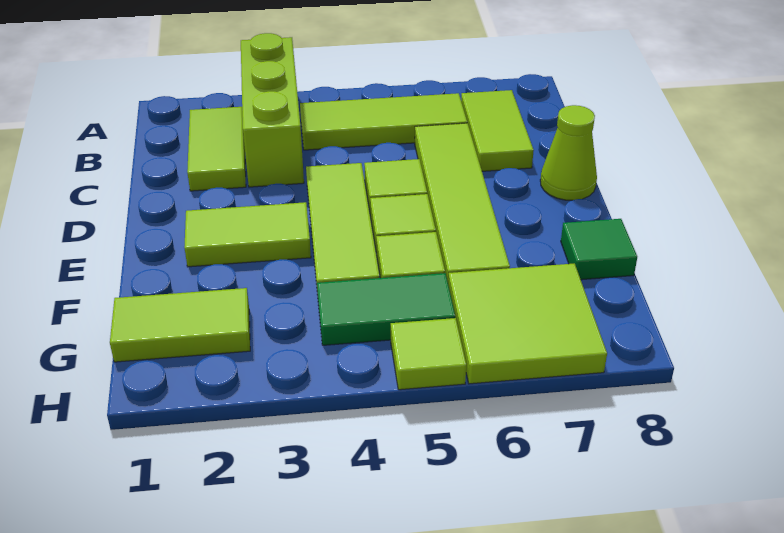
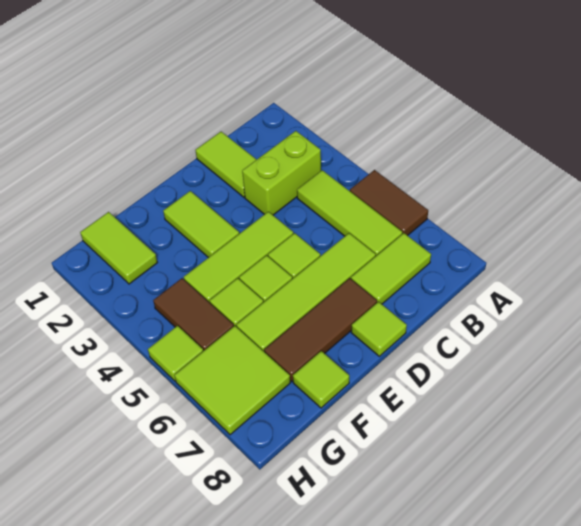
lime brick A3:C3 level 1 -> lime brick B3:C3 level 1
none -> brown tile A5:A6 level 1
lime tile B2:C2 level 1 -> lime tile C1:C2 level 1
none -> brown tile D7:F7 level 1
lime cone D8 level 1 -> lime tile D8 level 1
green tile F8 level 1 -> lime tile F8 level 1
green tile G4:G5 level 1 -> brown tile G4:G5 level 1

